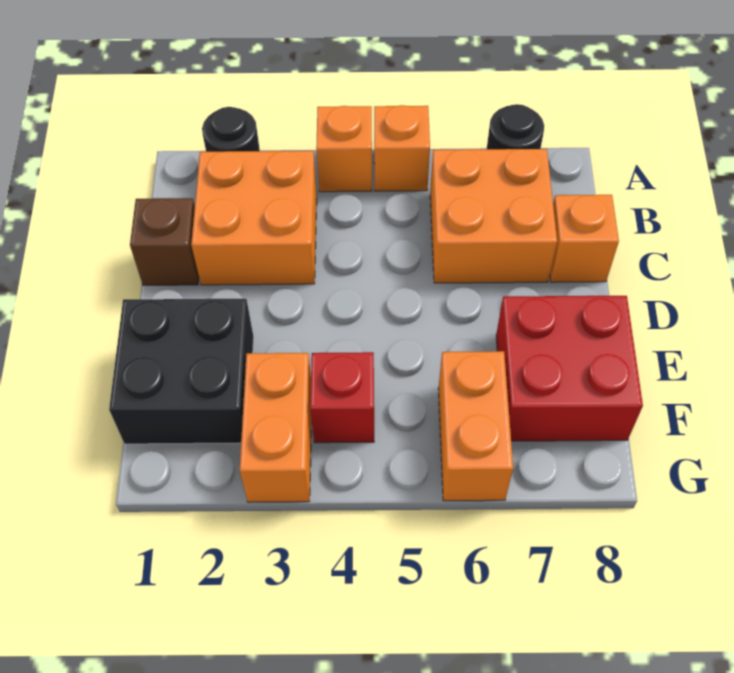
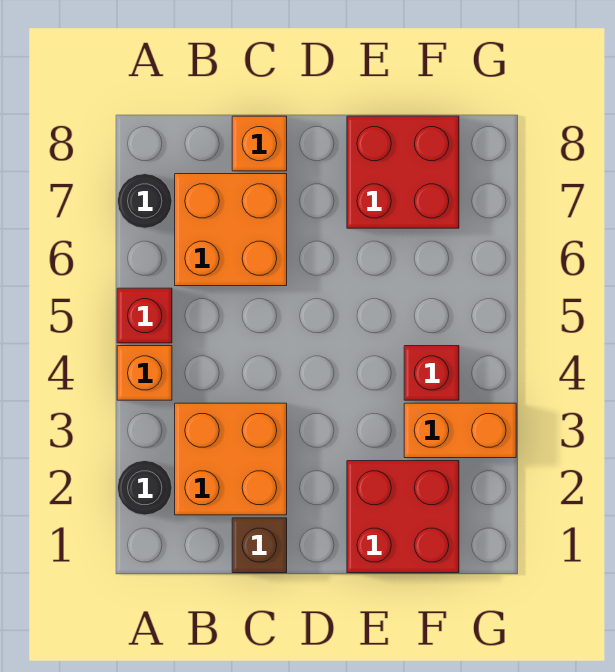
orange brick A5 level 1 -> red brick A5 level 1
black brick E1:F2 level 1 -> red brick E1:F2 level 1
orange brick F6:G6 level 1 -> none

